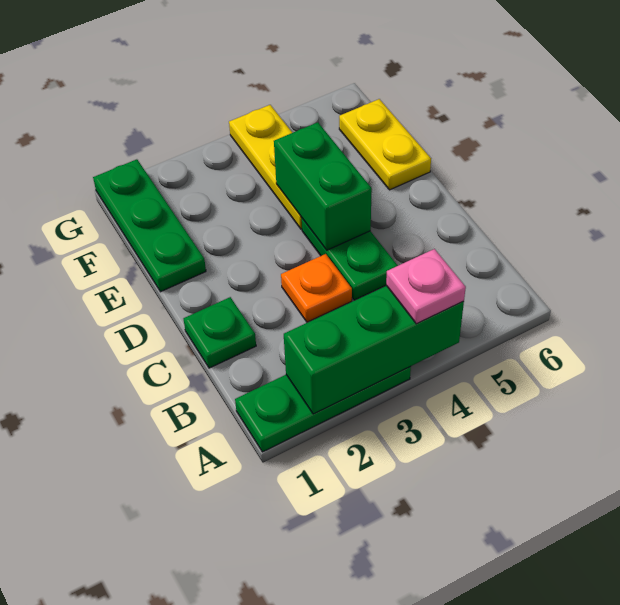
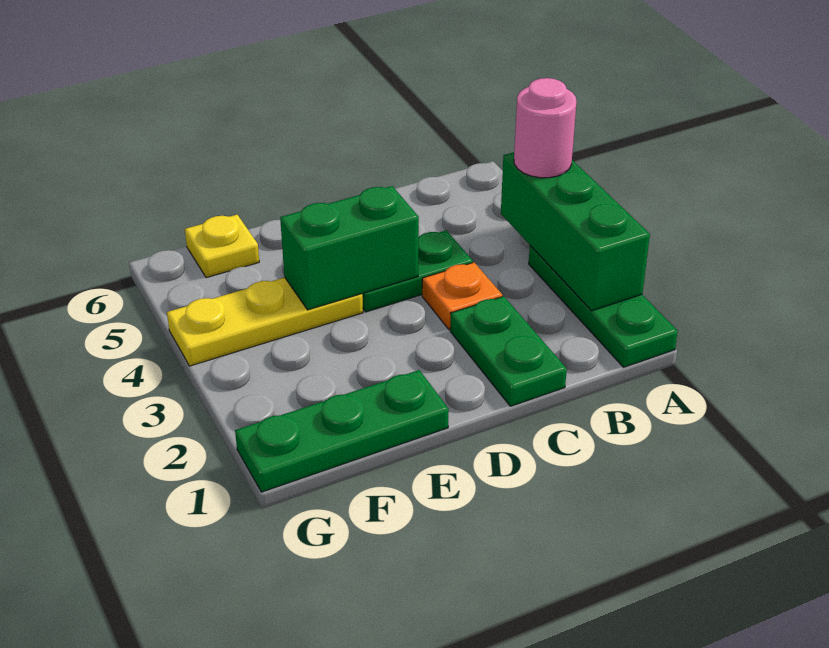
pink plate A4 level 3 -> pink round brick A4 level 3
green plate C1 level 1 -> green plate C1:C2 level 1
yellow plate E6:F6 level 1 -> yellow plate F6 level 1

